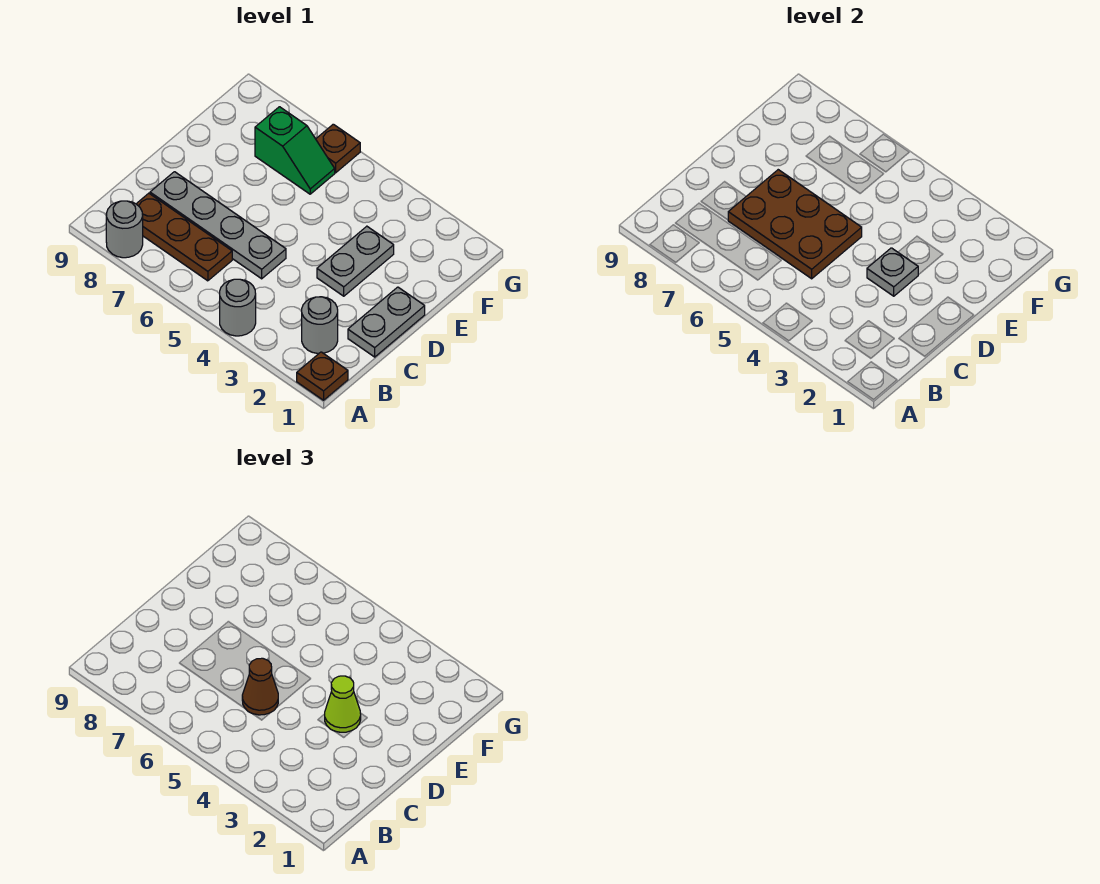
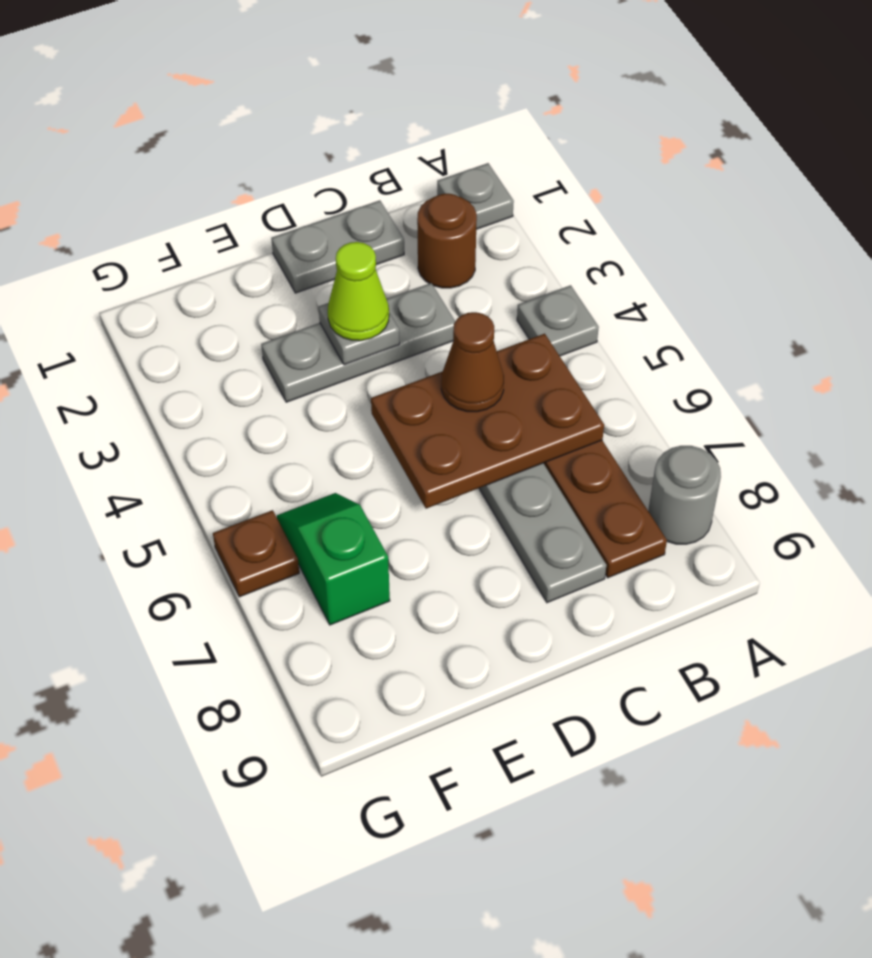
brown plate A1 level 1 -> grey plate A1 level 1
grey round brick A4 level 1 -> grey plate A4 level 1
grey round brick B2 level 1 -> brown round brick B2 level 1
brown plate C5:D7 level 2 -> brown plate B5:D6 level 2
grey plate D3:E3 level 1 -> grey plate C3:E3 level 1

